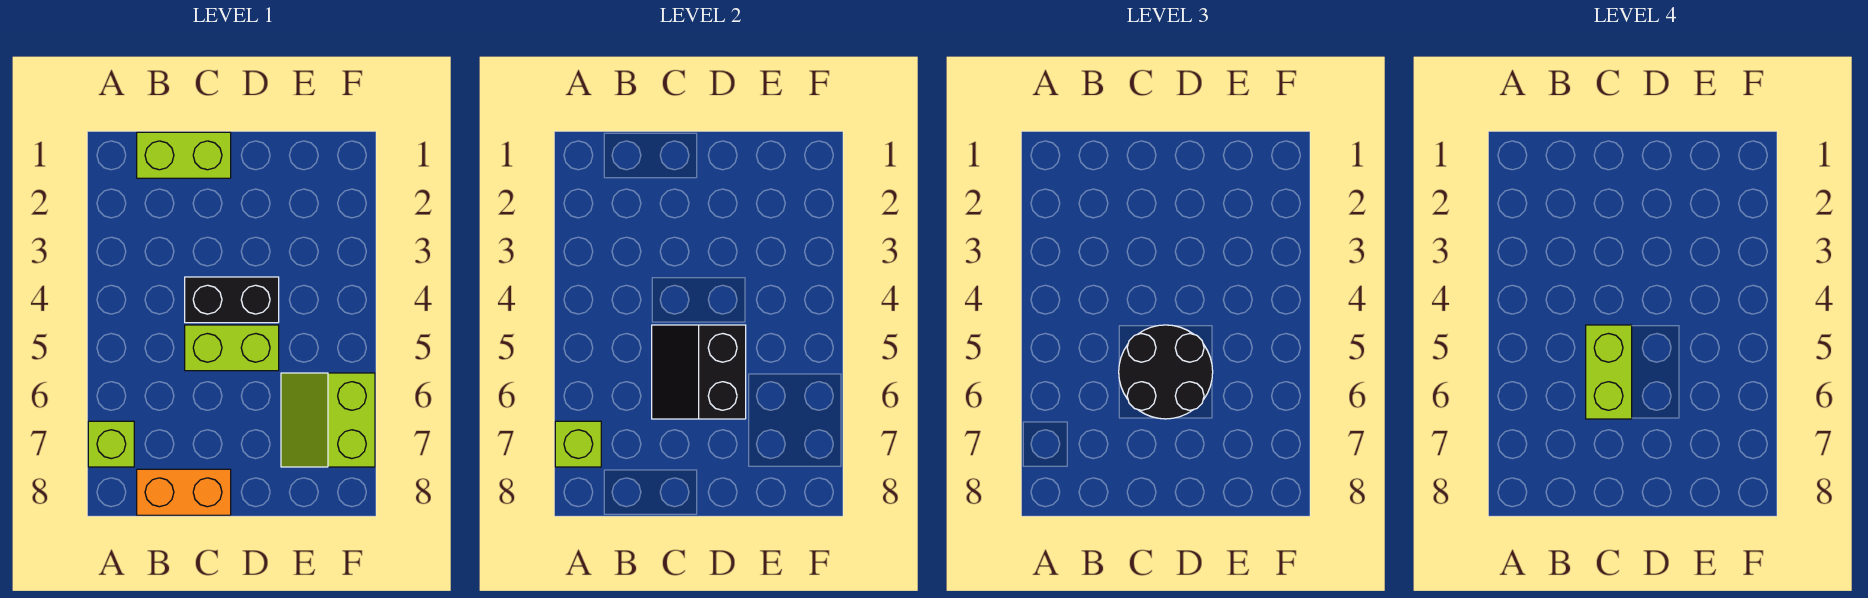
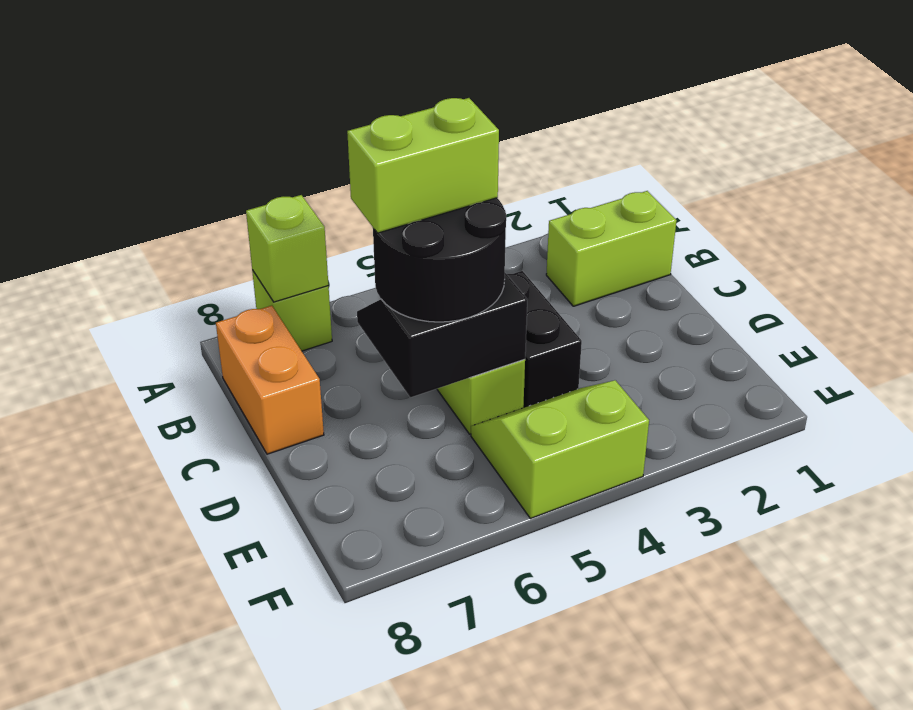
lime brick B1:C1 level 1 -> lime brick B1:B2 level 1
lime slope E6:F7 level 1 top F -> lime slope E4:F5 level 1 top F

